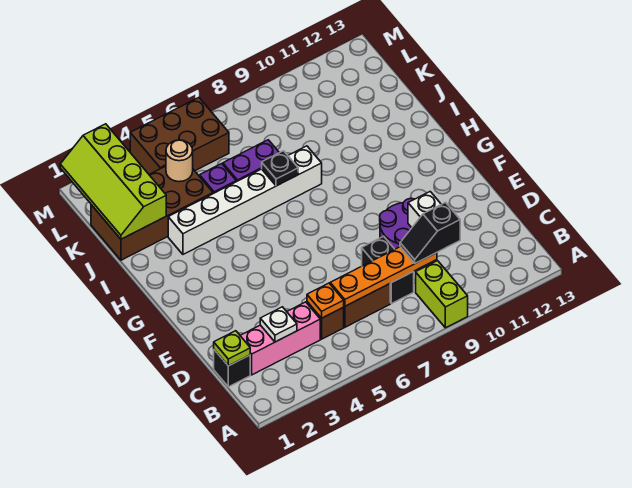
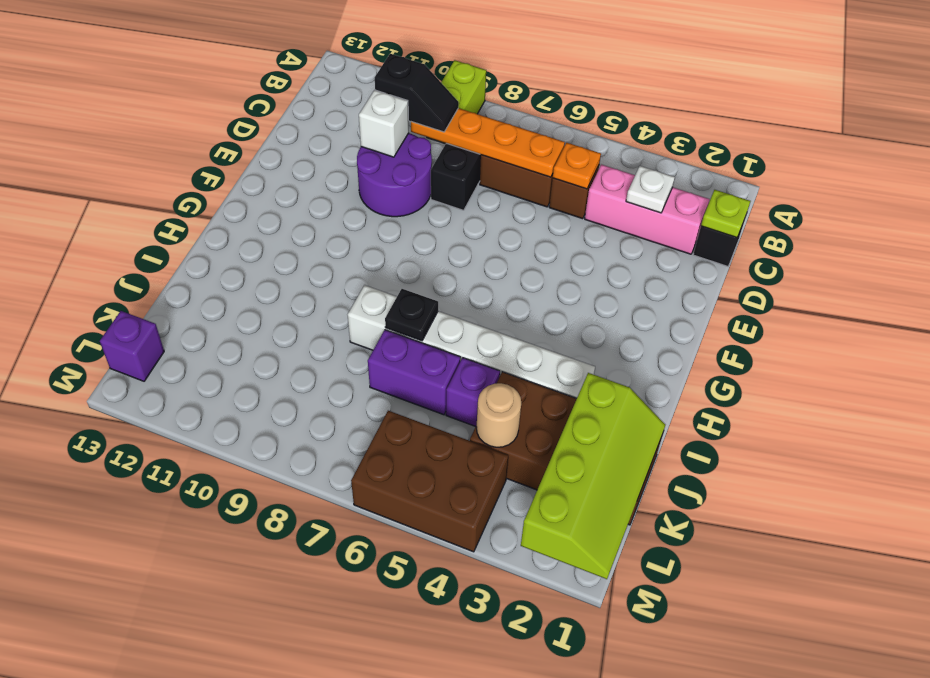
none -> purple brick L13 level 1

